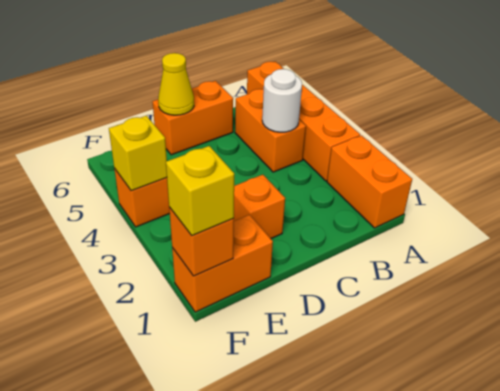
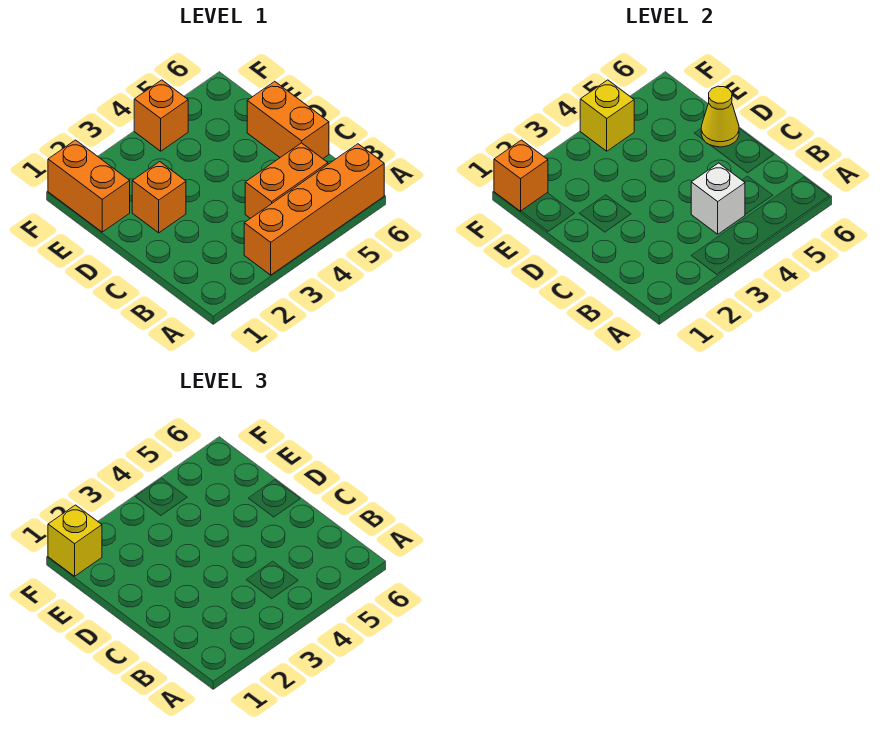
orange brick A1:A2 level 1 -> none
white round brick B4 level 2 -> white brick B4 level 2

